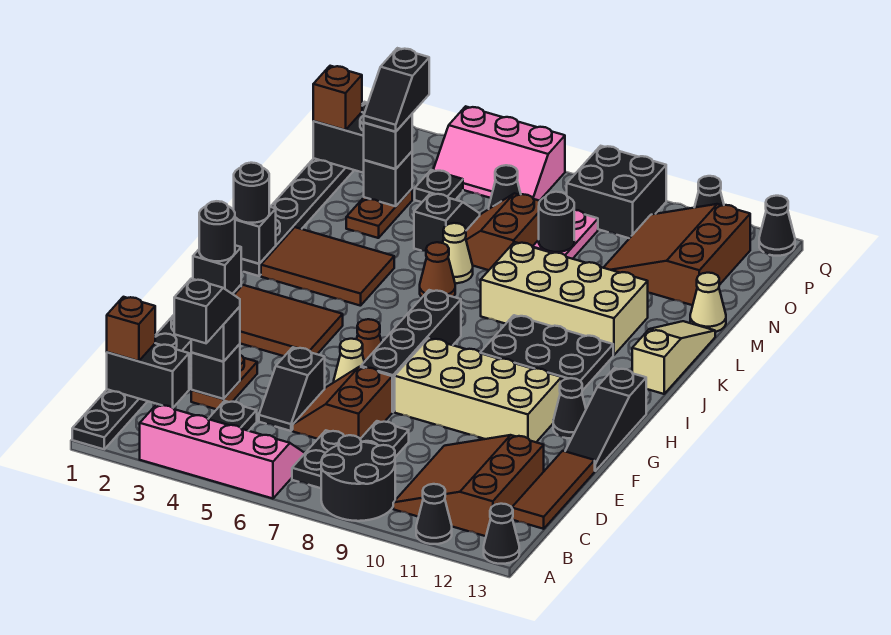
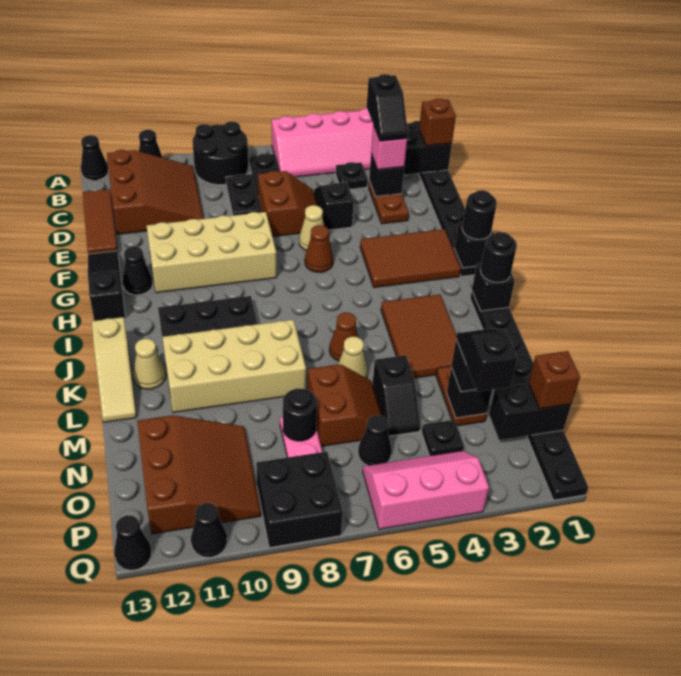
black brick D3 level 3 -> pink brick D3 level 3
black brick F7:I7 level 1 -> none
brown tile J2:K4 level 1 -> brown tile J3:L4 level 1
tan cone M13 level 1 -> tan cone K12 level 1

